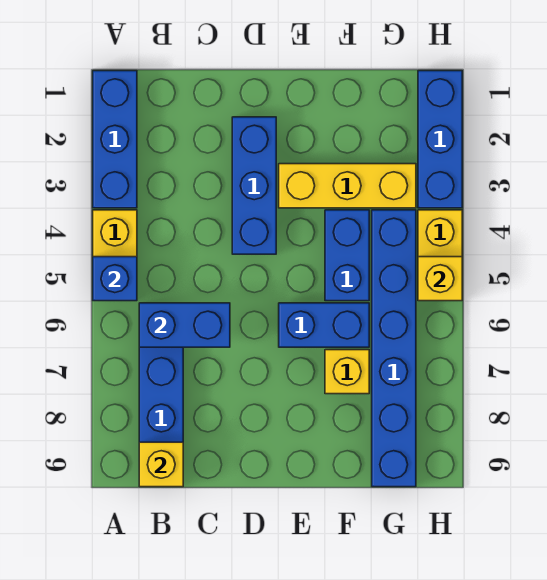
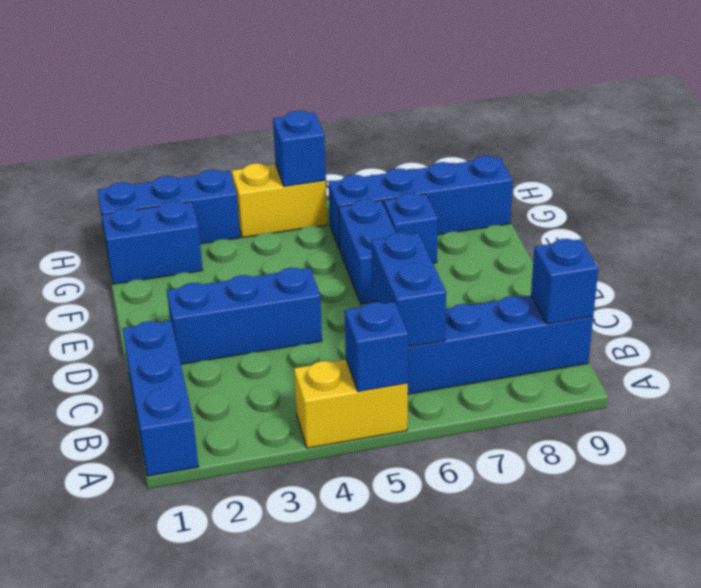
blue brick A1:A3 level 1 -> blue brick A1:C1 level 1
yellow brick B9 level 2 -> blue brick B9 level 2
yellow brick E3:G3 level 1 -> none
blue brick F4:F5 level 1 -> blue brick G1:G2 level 1
yellow brick F7 level 1 -> blue brick F7 level 1
blue brick G4:G9 level 1 -> blue brick G6:G9 level 1
yellow brick H5 level 2 -> blue brick H5 level 2

